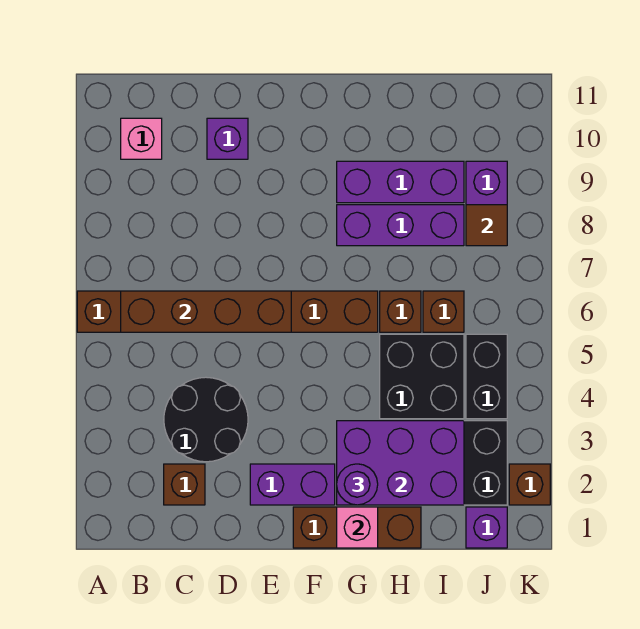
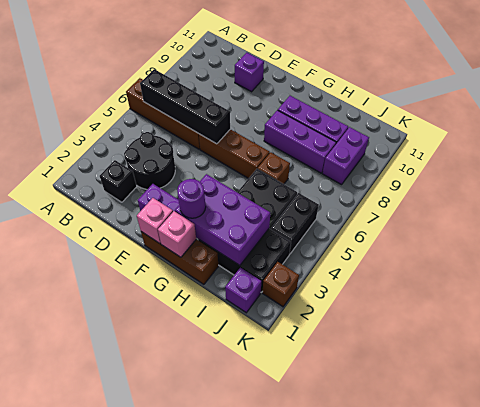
brown brick B6:E6 level 2 -> black brick B6:E6 level 2
pink brick B10 level 1 -> pink brick F1 level 2
brown brick C2 level 1 -> black brick C2 level 1
brown brick I6 level 1 -> none
brown tile J8 level 2 -> none

